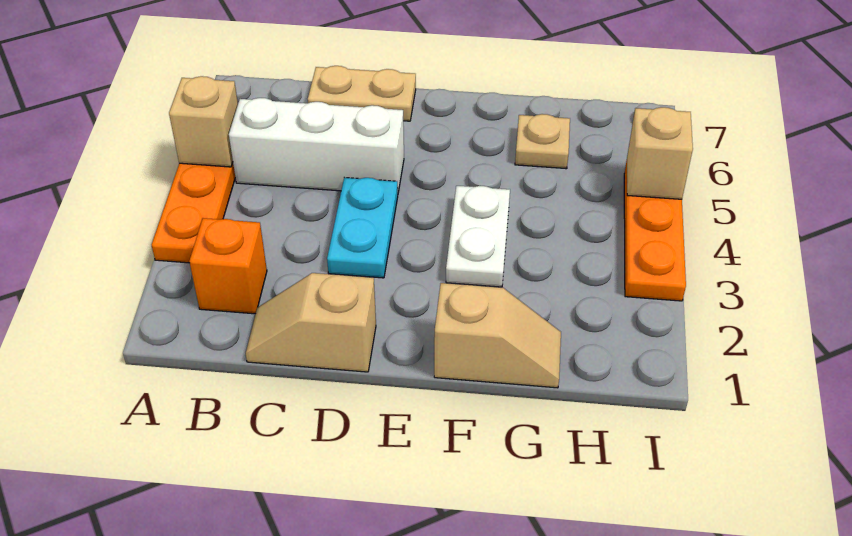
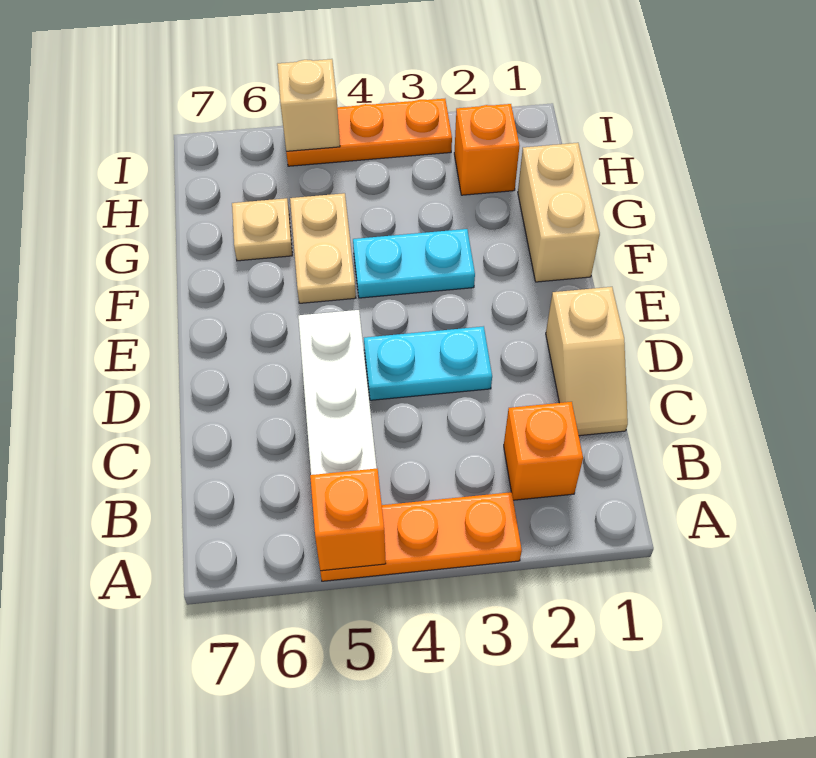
tan brick A5 level 2 -> orange brick A5 level 2
tan plate C7:D7 level 1 -> tan plate F5:G5 level 1
tan slope F1:G1 level 1 top F -> tan brick F1:G1 level 1
white plate F3:F4 level 1 -> cyan plate F3:F4 level 1
none -> orange brick H2 level 1

